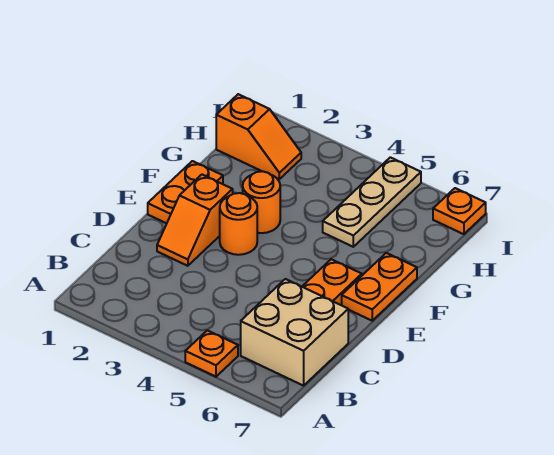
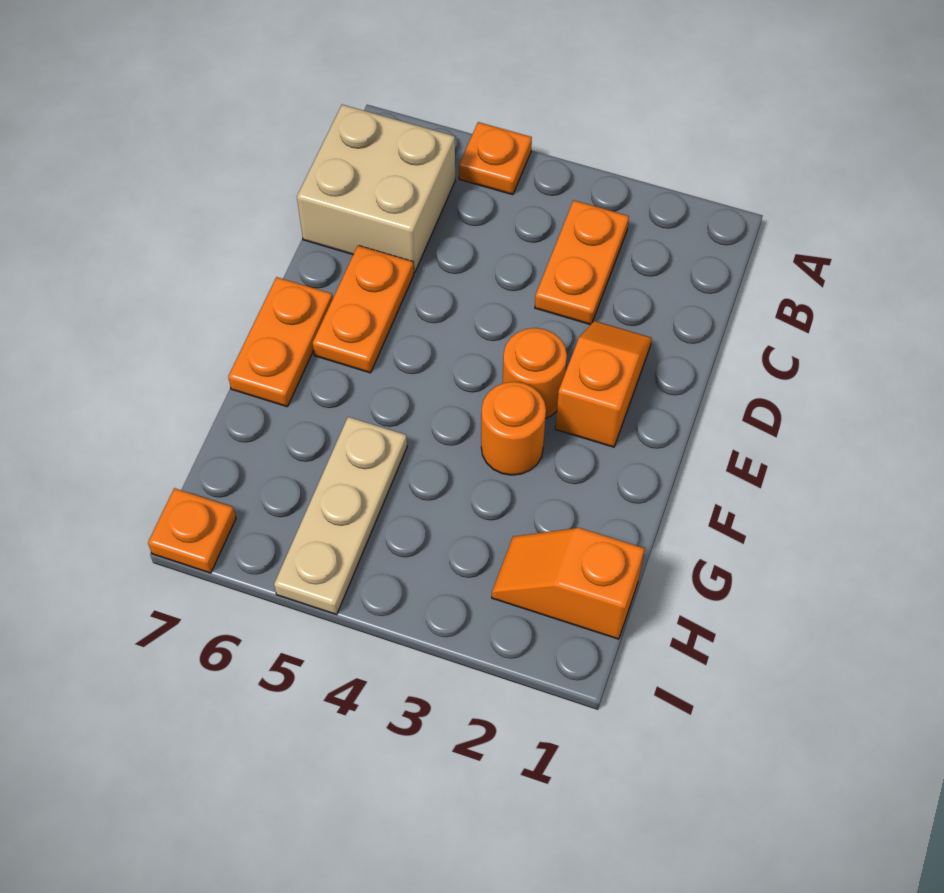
orange plate E1:F1 level 1 -> orange plate B3:C3 level 1

